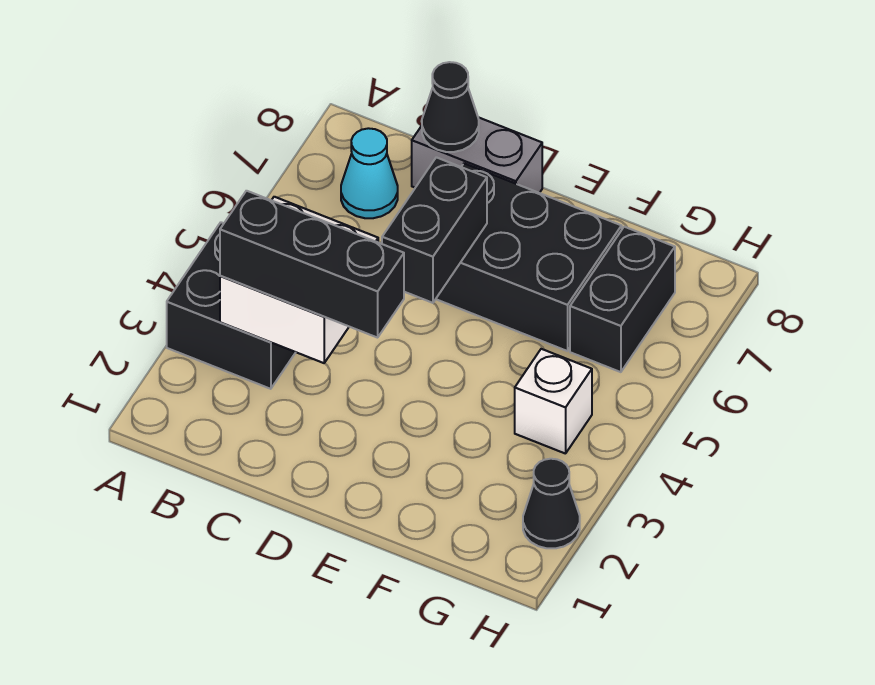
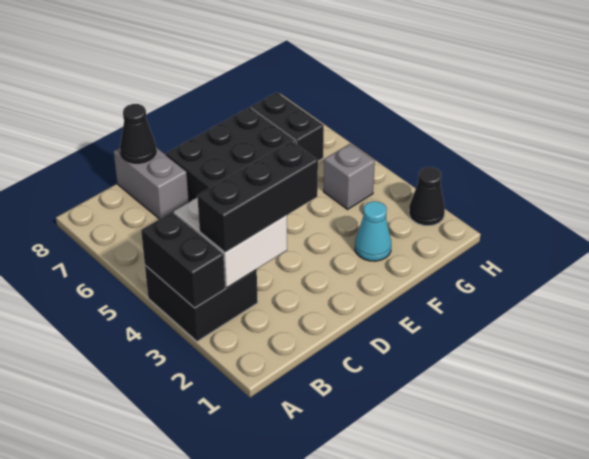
cyan cone B7 level 1 -> cyan cone F2 level 1
grey brick C8:D8 level 1 -> grey brick C7:C8 level 1
black brick D5:D6 level 2 -> black brick A3:A4 level 2
white brick G4 level 1 -> grey brick G4 level 1

